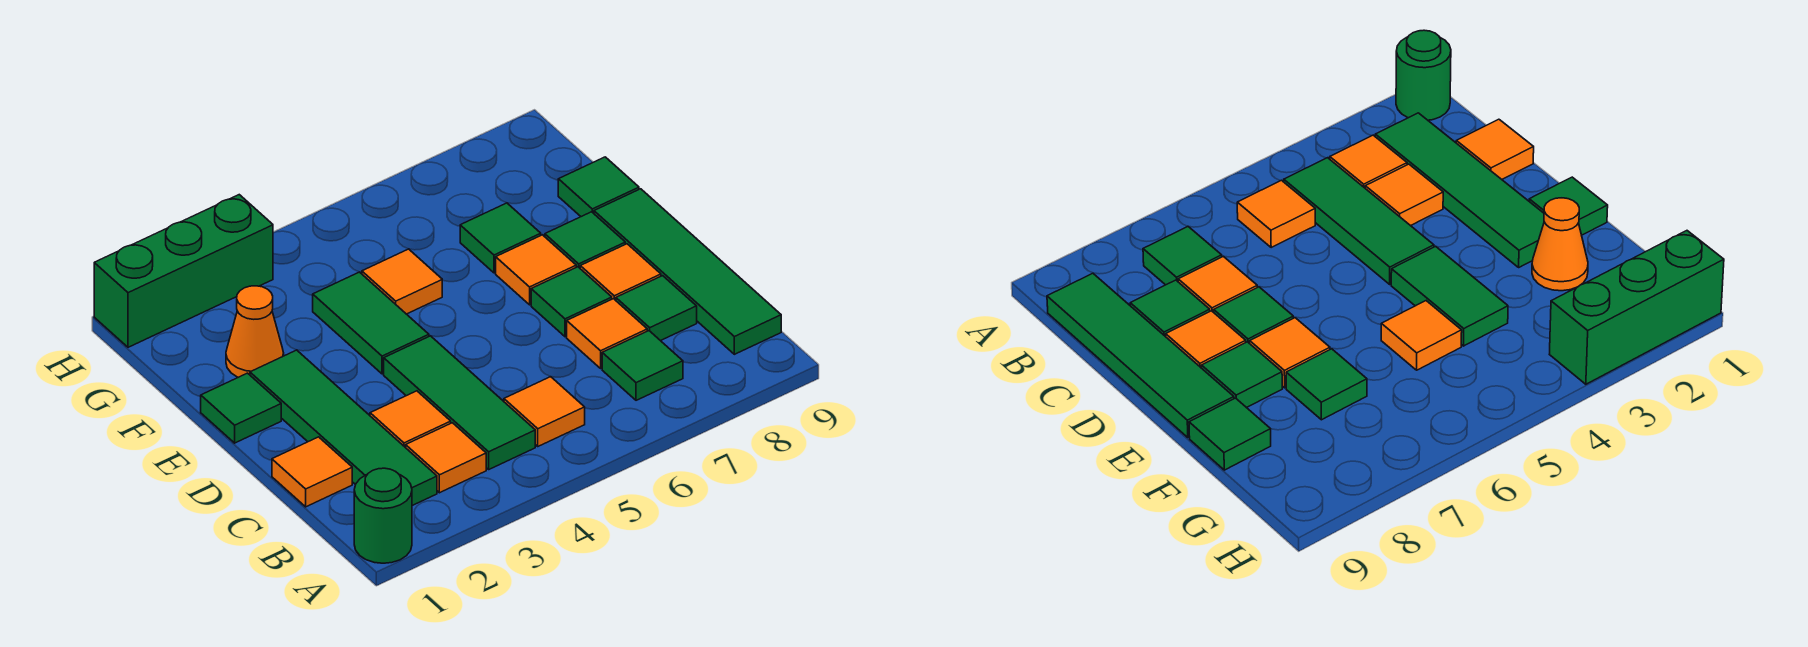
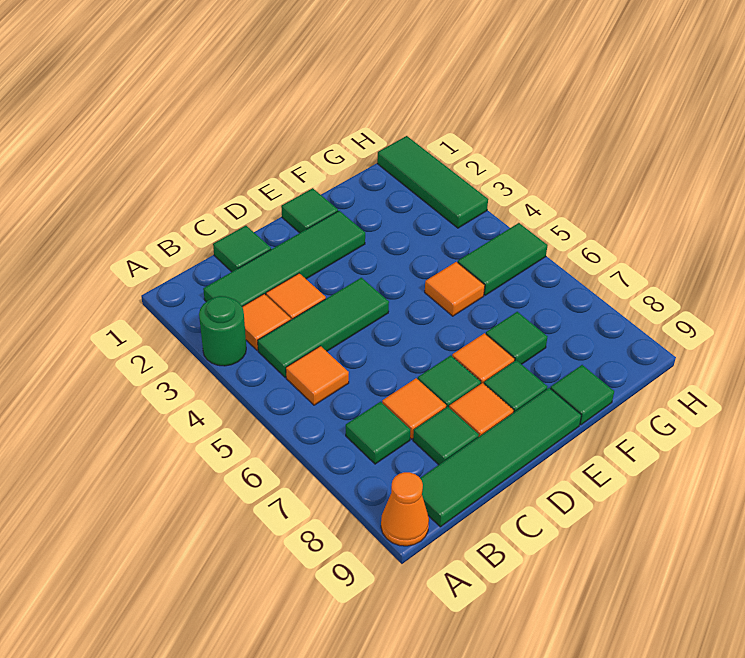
green round brick A1 level 1 -> green round brick A3 level 1
orange tile C1 level 1 -> green tile C1 level 1
green tile E4:F4 level 1 -> green tile G5:H5 level 1
orange cone F2 level 1 -> orange cone A9 level 1
green brick H1:H3 level 1 -> green tile H1:H3 level 1

